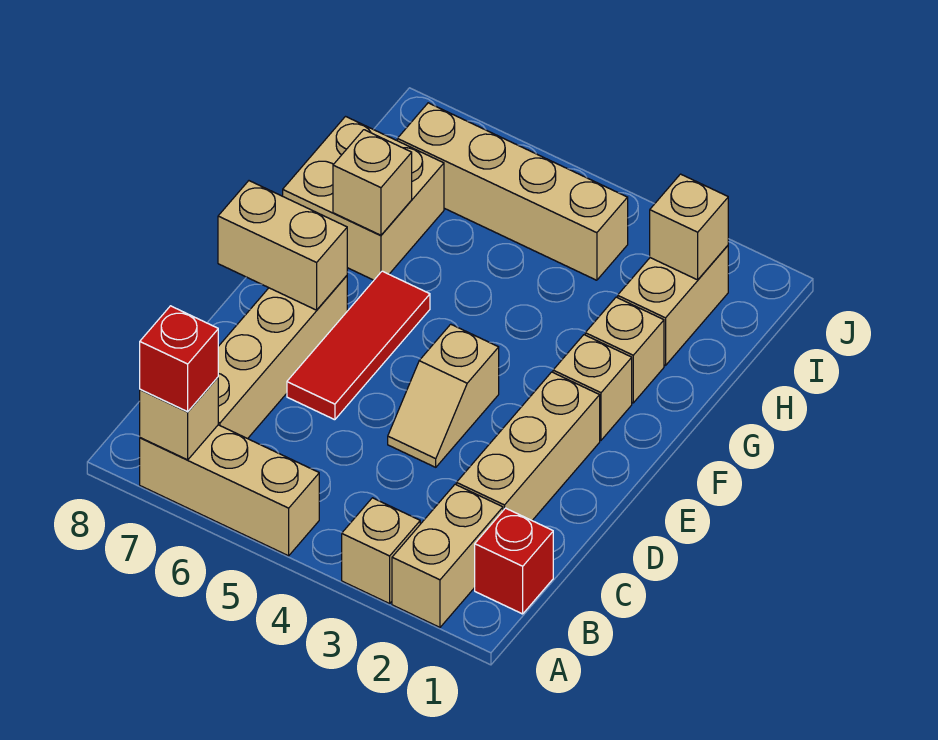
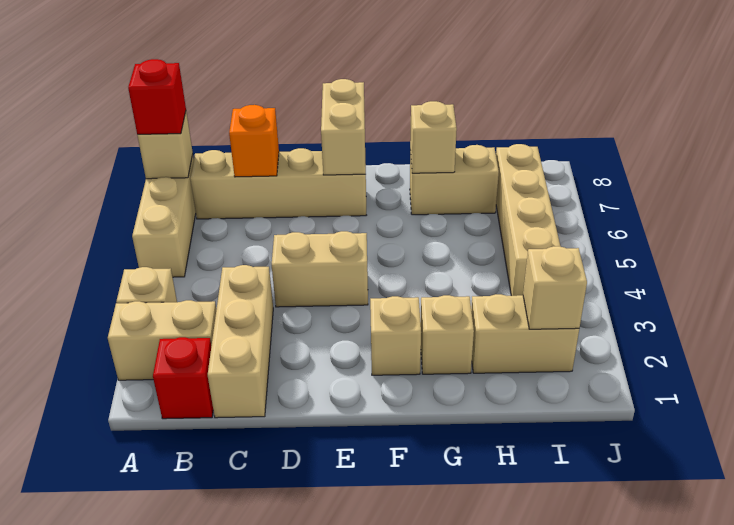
tan brick C2:E2 level 1 -> tan brick C1:C3 level 1
none -> orange brick C7 level 2
tan slope D4:E4 level 1 top E -> tan brick D4:E4 level 1
red tile D6:F6 level 1 -> none
tan brick G7:H8 level 1 -> tan brick G7:H7 level 1

